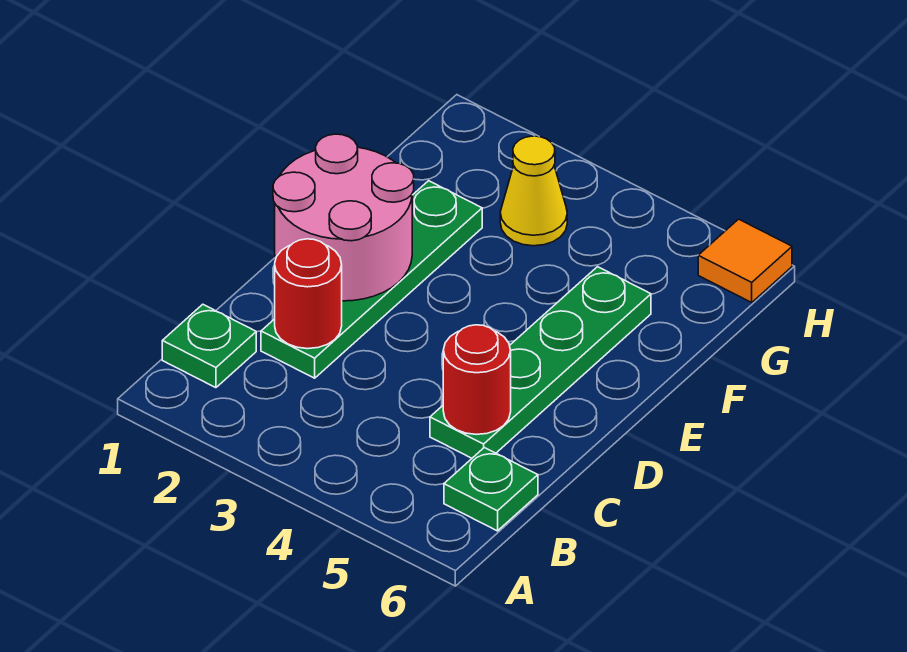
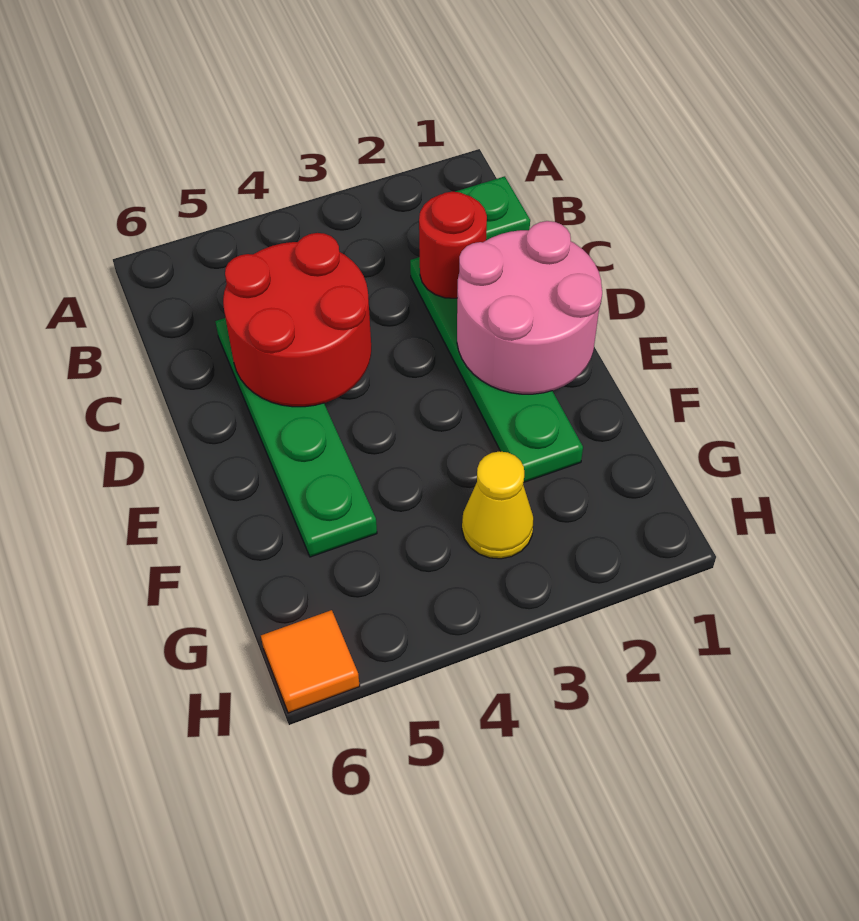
green plate B6 level 1 -> none
red round brick C5 level 2 -> red round brick C4:D5 level 2

